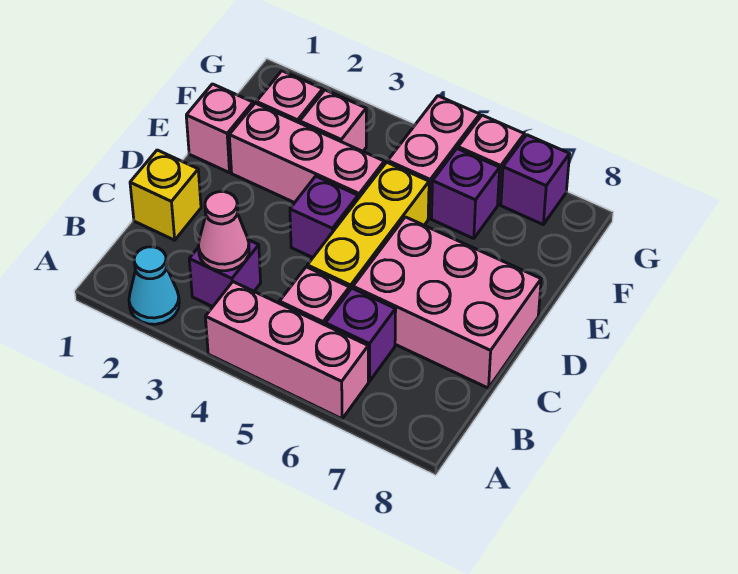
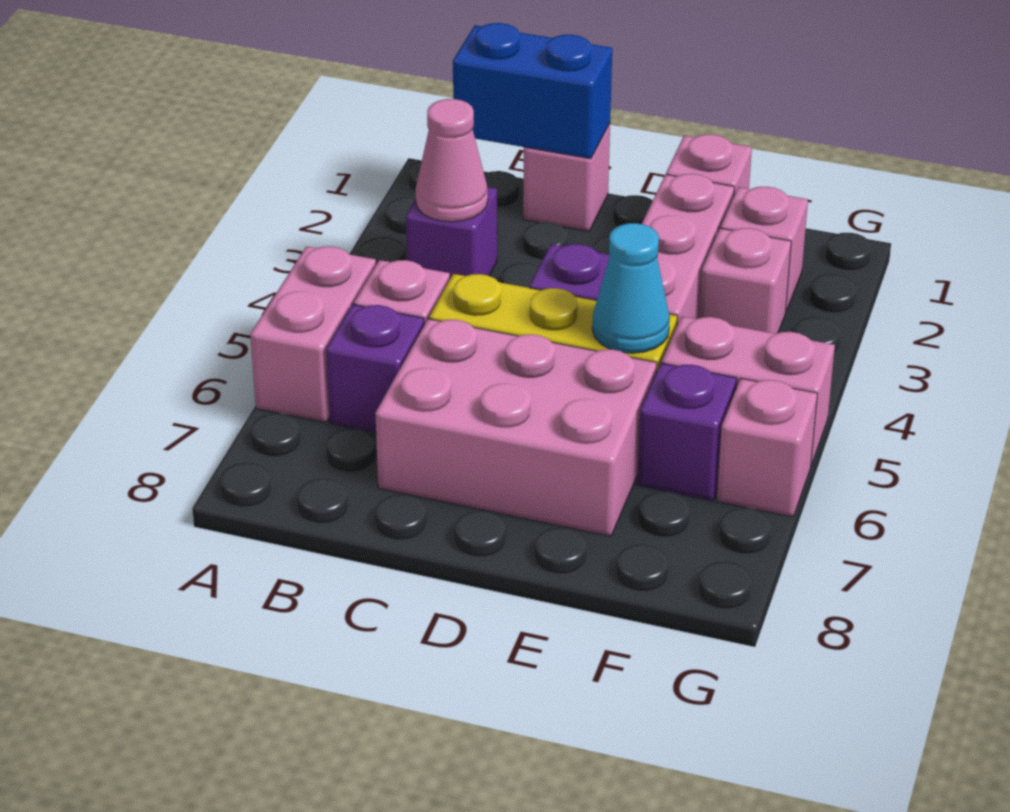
cyan cone A2 level 1 -> cyan cone E5 level 2
pink brick A4:A6 level 1 -> pink brick A5:A6 level 1
none -> blue brick B1:C1 level 2
yellow brick C1 level 1 -> pink brick C1 level 1
pink brick C6:D8 level 1 -> pink brick C6:E7 level 1
purple brick G7 level 1 -> none

